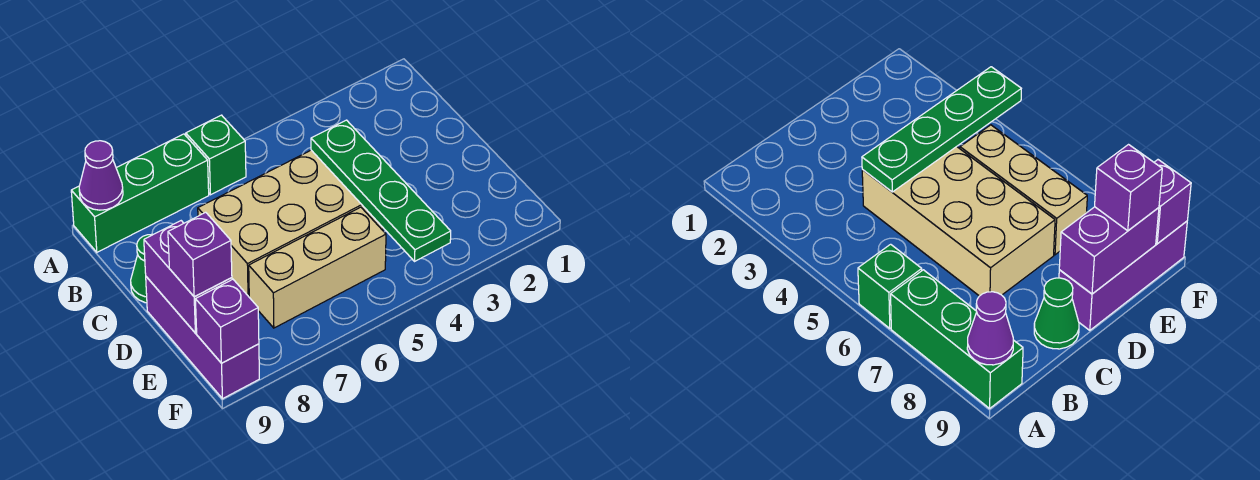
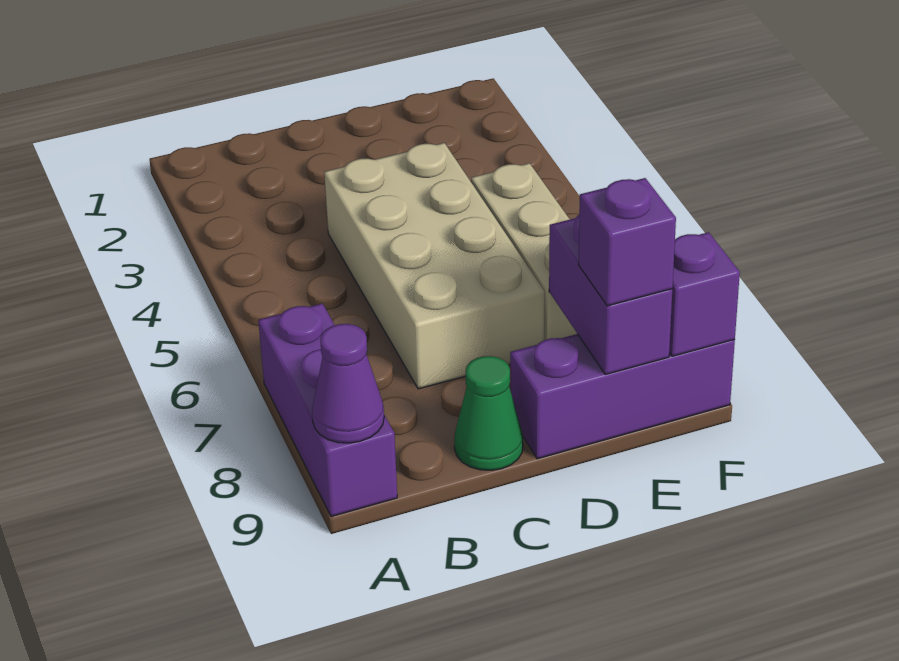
green brick A6 level 1 -> none
green brick A7:A9 level 1 -> purple brick A7:A9 level 1
green plate C4:F4 level 2 -> none
purple brick D9:E9 level 2 -> purple brick E8:E9 level 2

